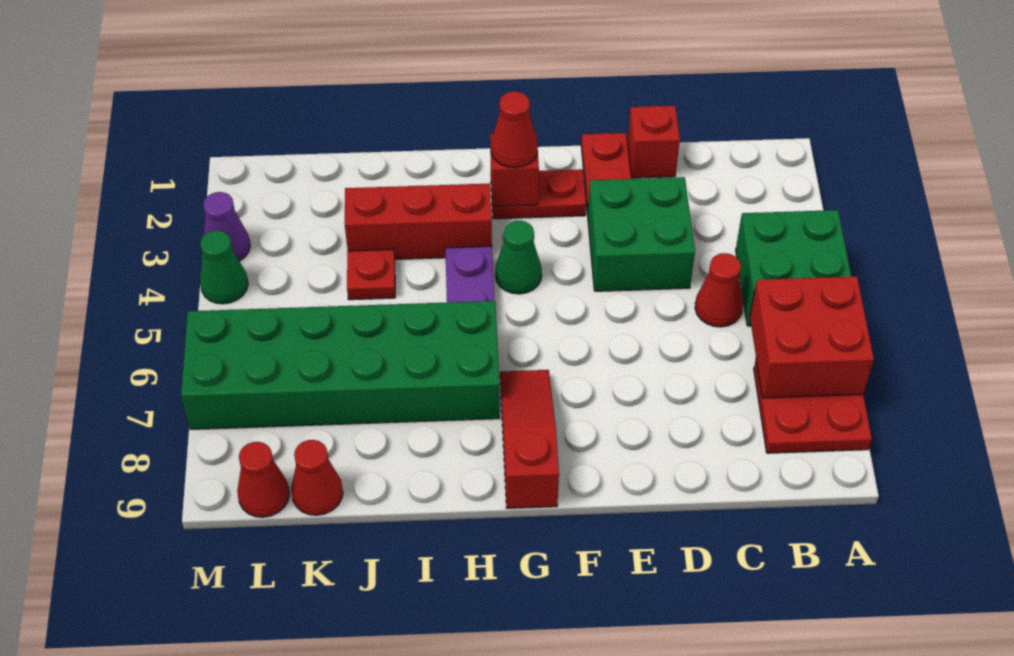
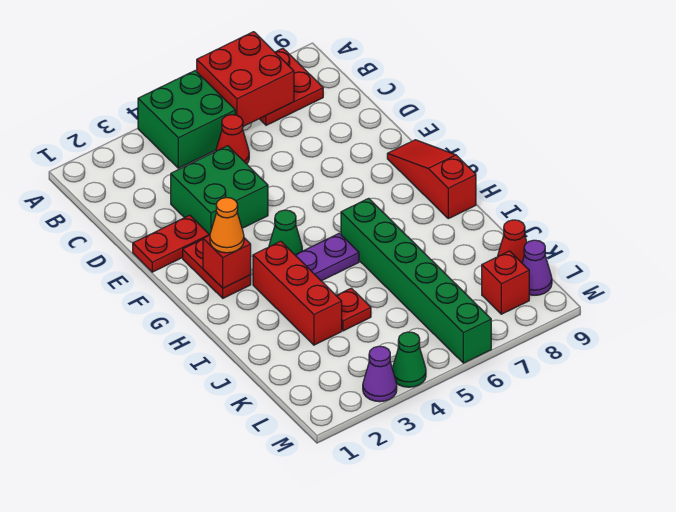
red brick D1 level 1 -> red brick L8 level 1
red cone G2 level 3 -> orange cone G2 level 3
red slope G7:G9 level 1 top 9 -> red slope F9:H9 level 1 top H
green brick H6:M7 level 1 -> green brick H6:M6 level 1
red cone L9 level 1 -> purple cone L9 level 1

